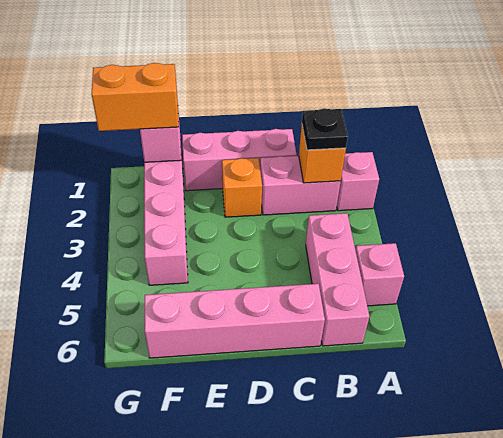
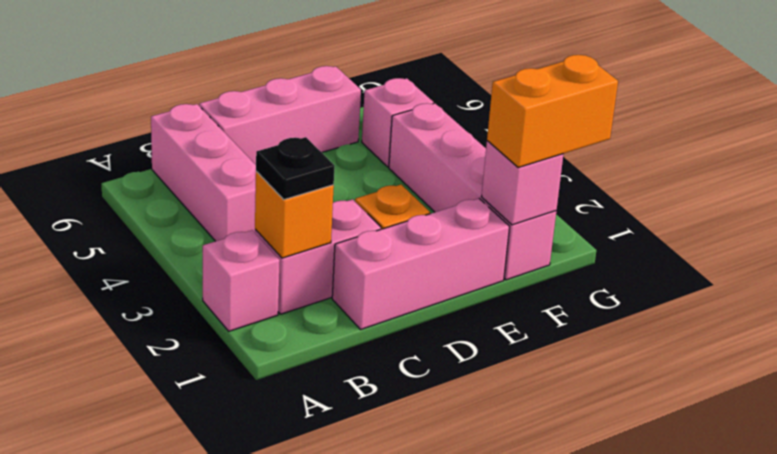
pink brick A5 level 1 -> pink brick F5 level 1
pink brick C6:F6 level 1 -> pink brick C6:E6 level 1

